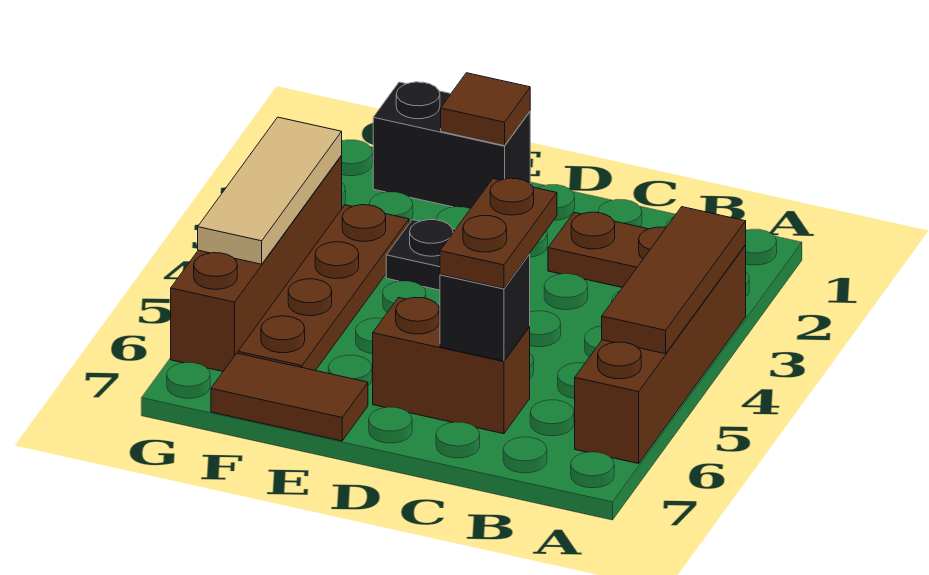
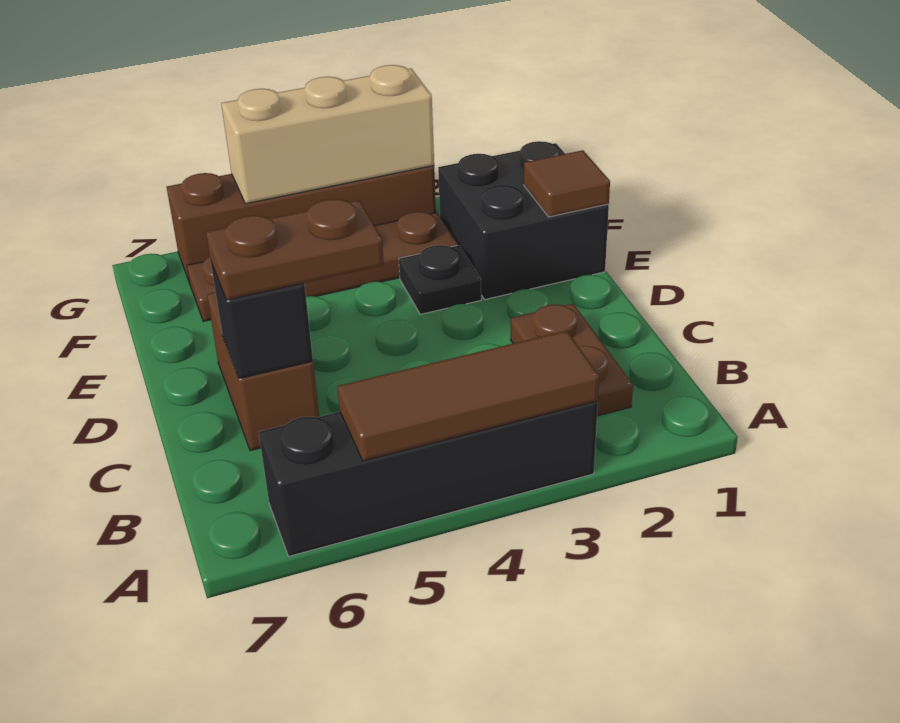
brown brick A3:A6 level 1 -> black brick A3:A6 level 1
black brick E1:F1 level 1 -> black brick E1:F2 level 1
brown tile E7:F7 level 1 -> none
tan tile G3:G5 level 2 -> tan brick G3:G5 level 2

